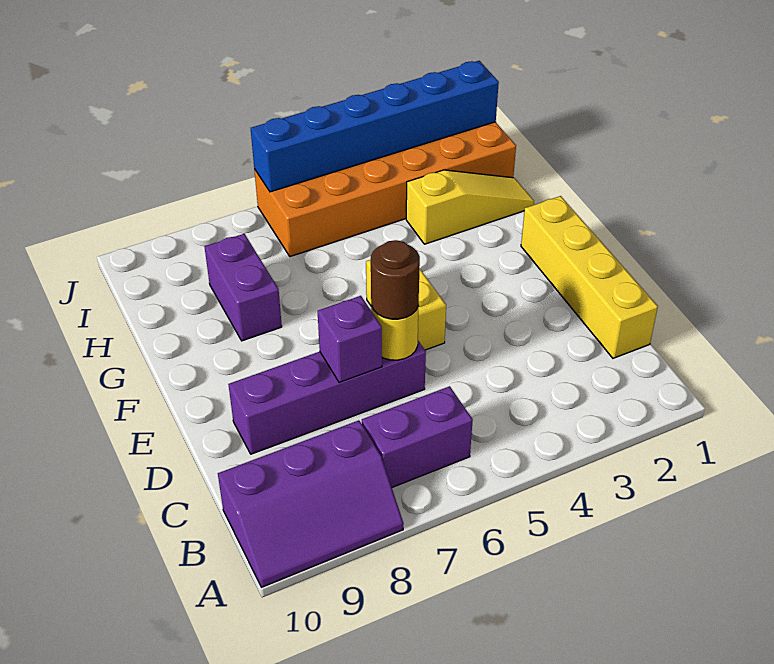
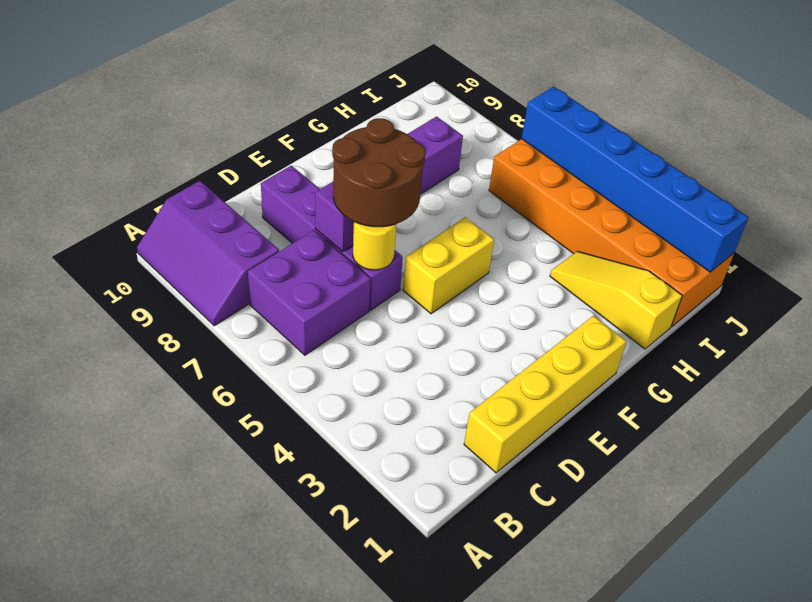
purple brick B6:B7 level 1 -> purple brick B6:C7 level 1
brown round brick D6 level 3 -> brown round brick D6:E7 level 3
yellow slope H1:H3 level 1 top 3 -> yellow slope H1:H3 level 1 top 1

